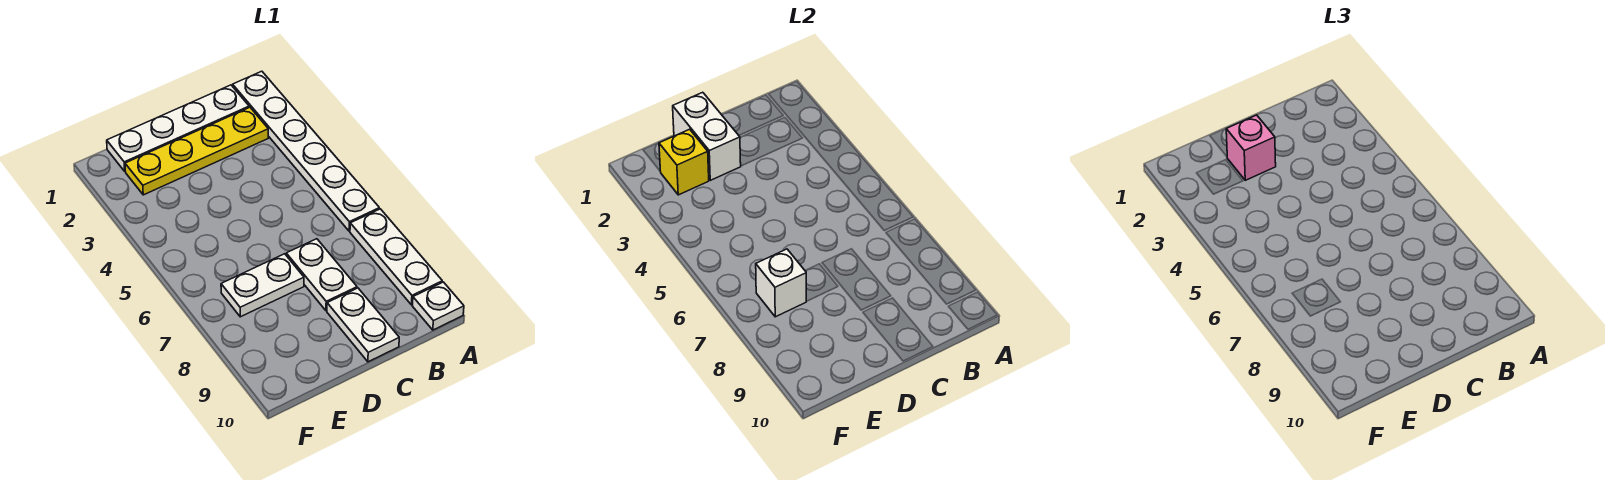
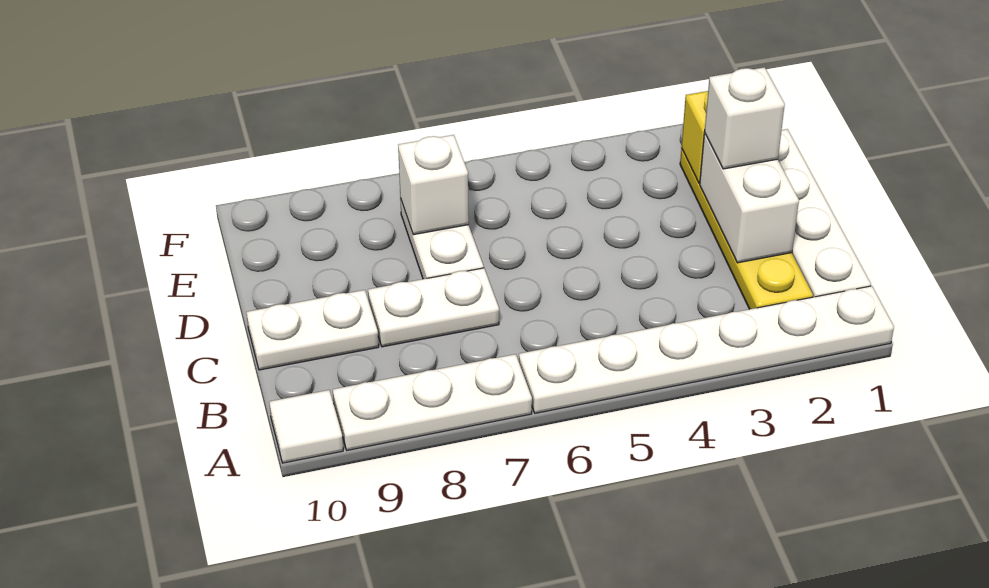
white plate A10 level 1 -> white tile A10 level 1
white brick D1:D2 level 2 -> white brick C2:D2 level 2
pink brick D2 level 3 -> white brick D2 level 3

